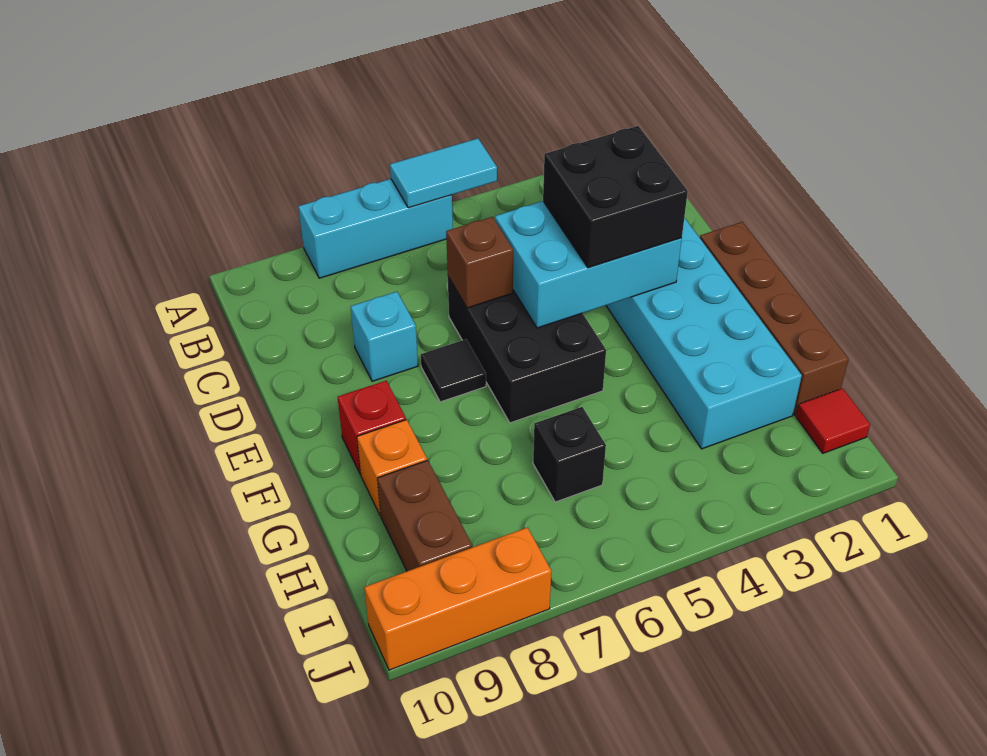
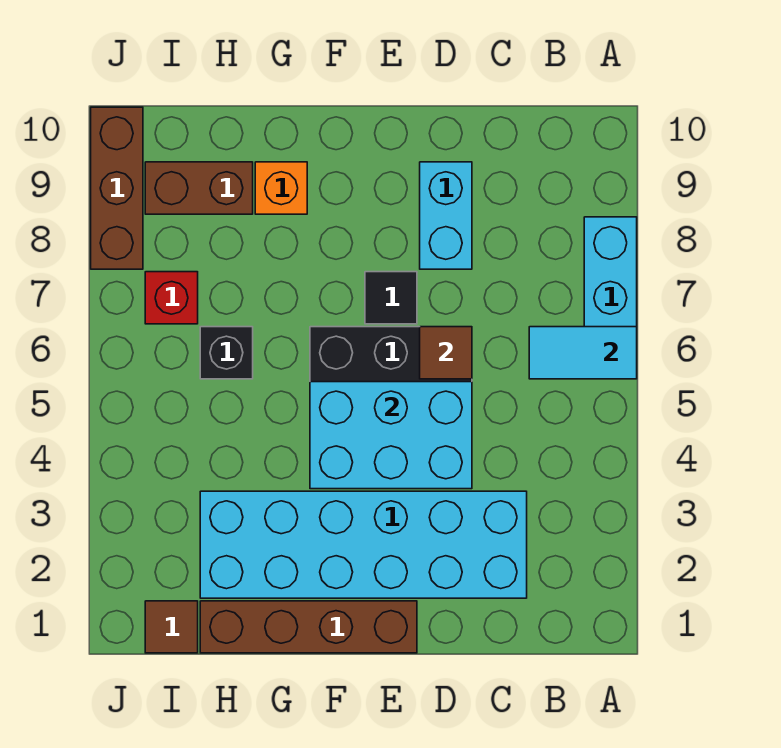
cyan tile A5:A6 level 2 -> cyan tile A6:B6 level 2
cyan brick D3:E5 level 2 -> cyan brick D4:F5 level 2
black brick D3:E4 level 3 -> none
brown brick D6 level 2 -> brown tile D6 level 2
cyan brick D8 level 1 -> cyan brick D8:D9 level 1
red brick F9 level 1 -> red brick I7 level 1
red tile I1 level 1 -> brown tile I1 level 1
orange brick J8:J10 level 1 -> brown brick J8:J10 level 1

